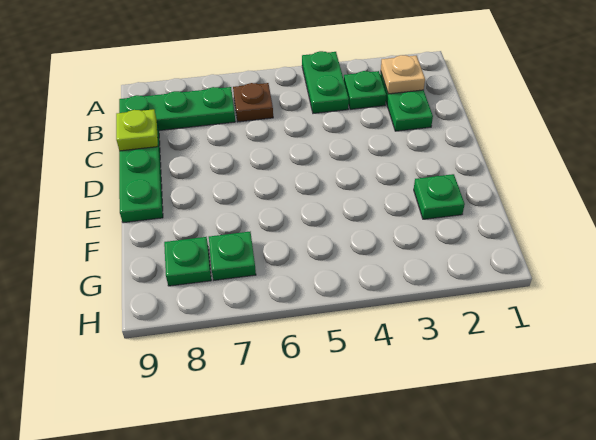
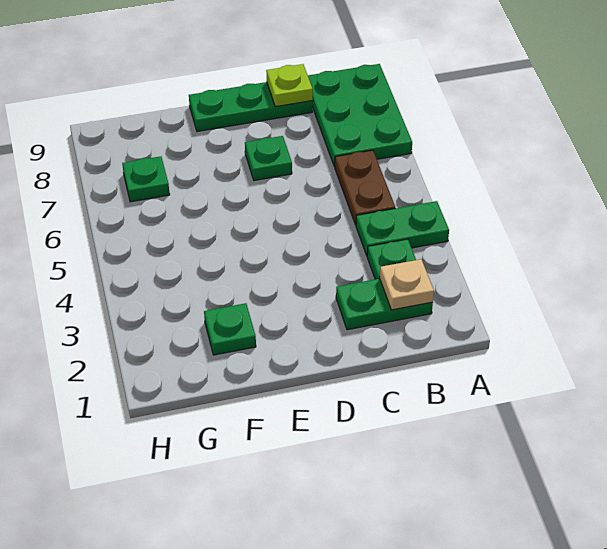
brown plate B6 level 1 -> brown plate B5:B6 level 1
green plate B7:B9 level 1 -> green plate A7:B9 level 1
green plate G8 level 1 -> green plate D7 level 1

